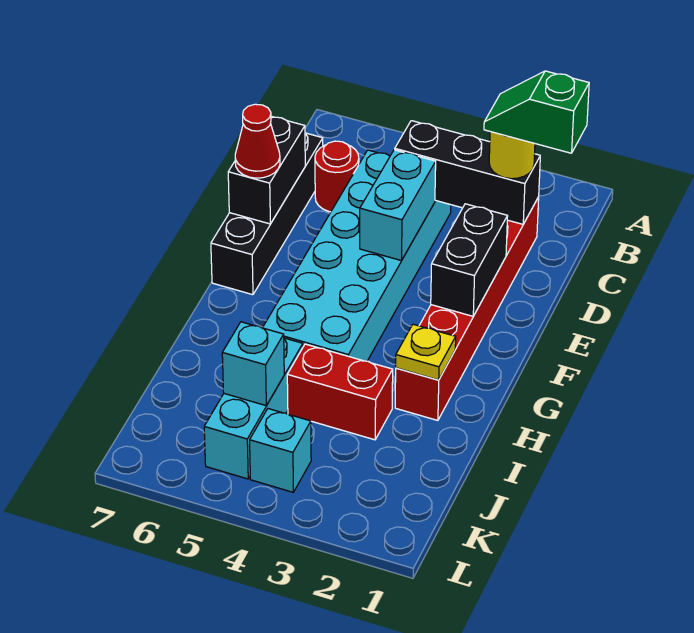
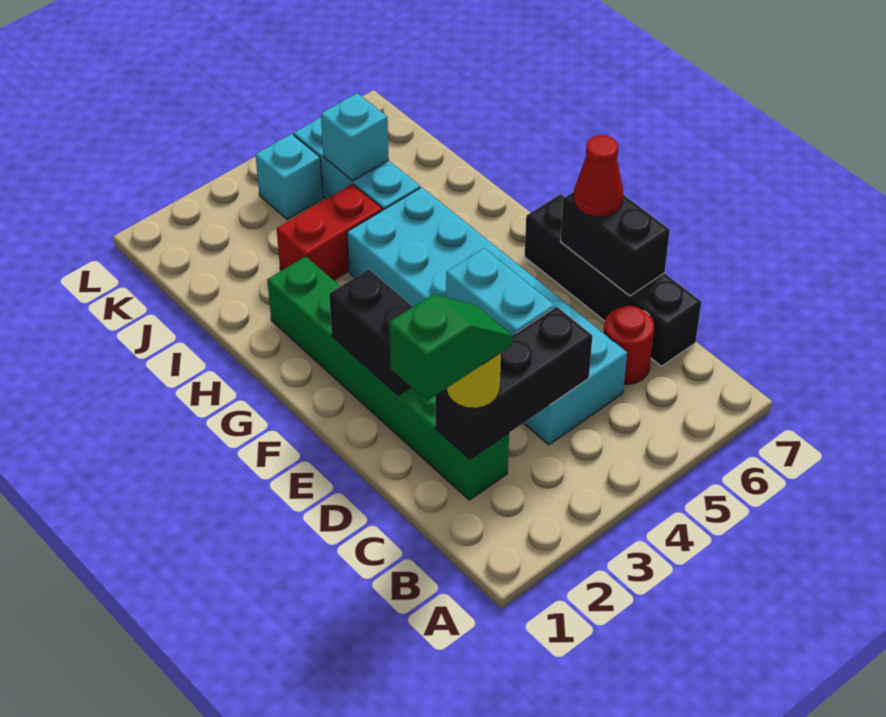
red brick C2:H2 level 1 -> green brick C2:H2 level 1
yellow plate H2 level 2 -> none

